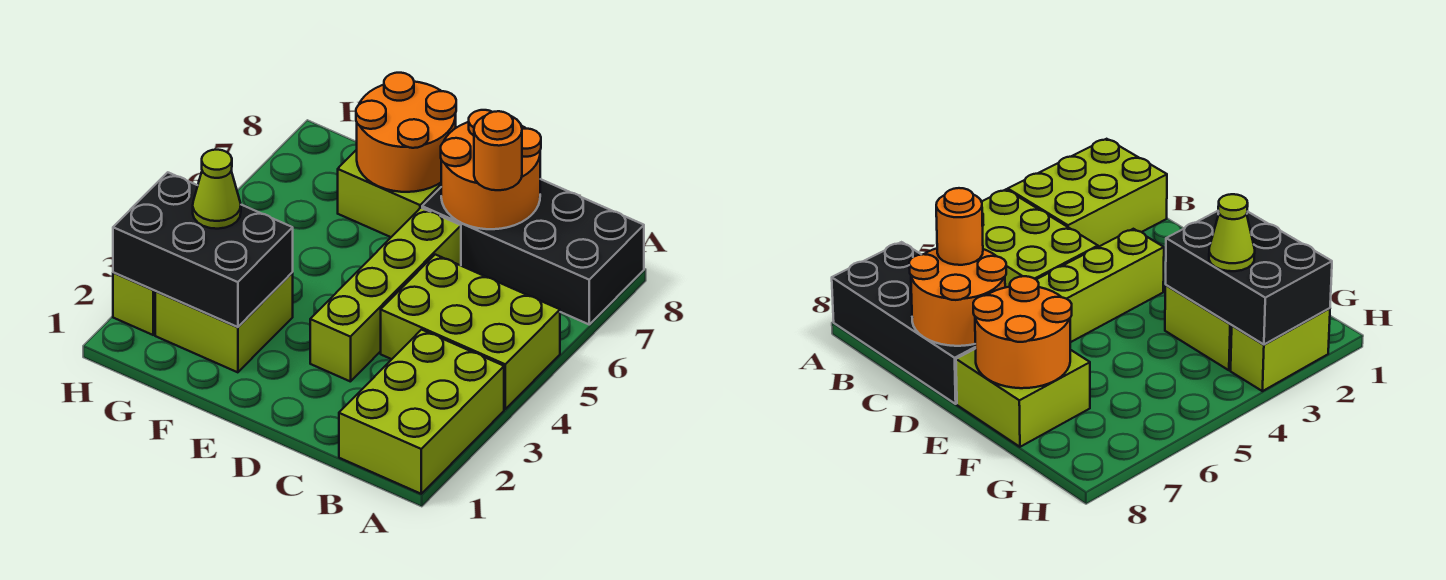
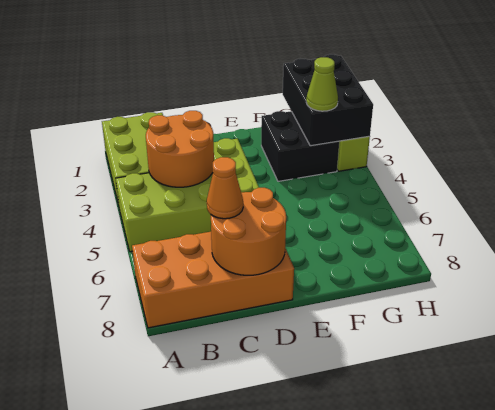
black brick A7:D8 level 1 -> orange brick A7:D8 level 1
orange round brick C7 level 3 -> orange cone C7 level 3
lime brick E7:F8 level 1 -> none
orange round brick E7:F8 level 2 -> orange round brick B3:C4 level 2
lime brick F2:G3 level 1 -> black brick F2:G3 level 1
black brick F2:H3 level 2 -> black brick G1:H3 level 2

